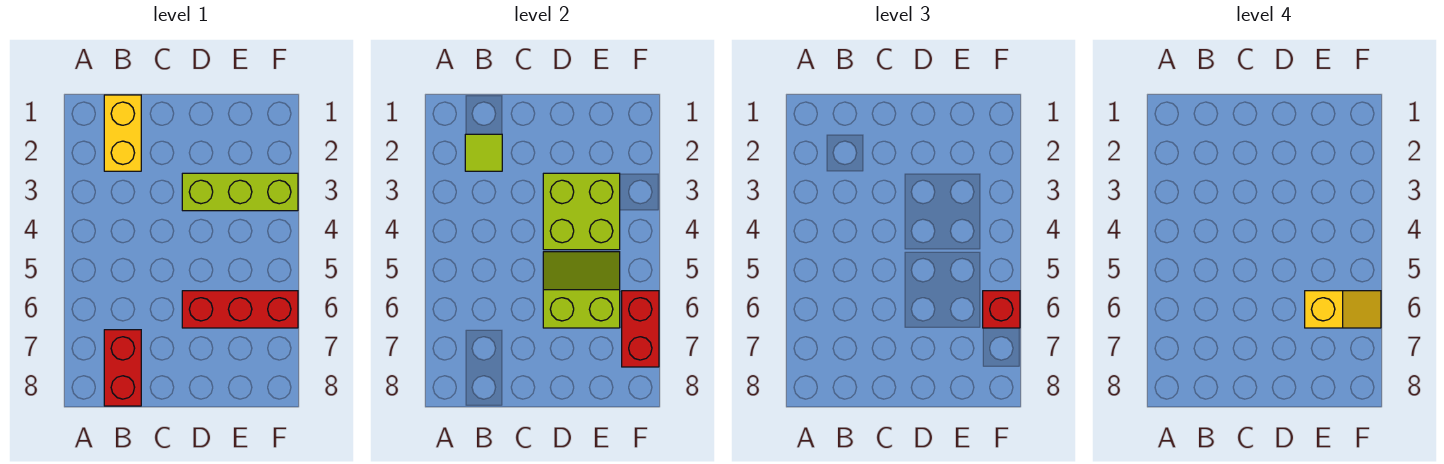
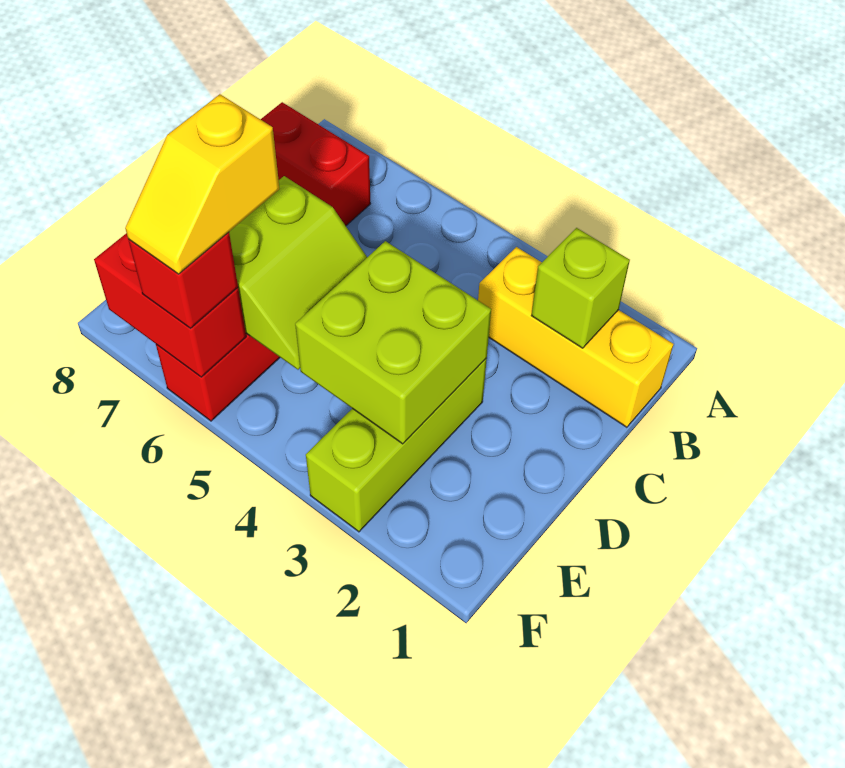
yellow brick B1:B2 level 1 -> yellow brick B1:B3 level 1
lime tile B2 level 2 -> lime brick B2 level 2

